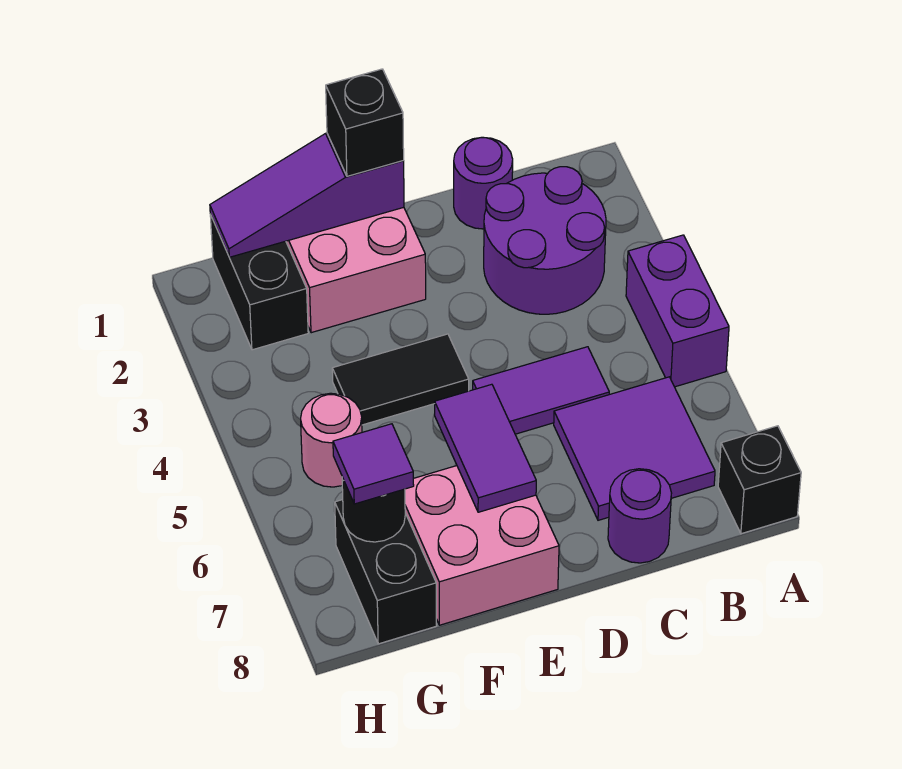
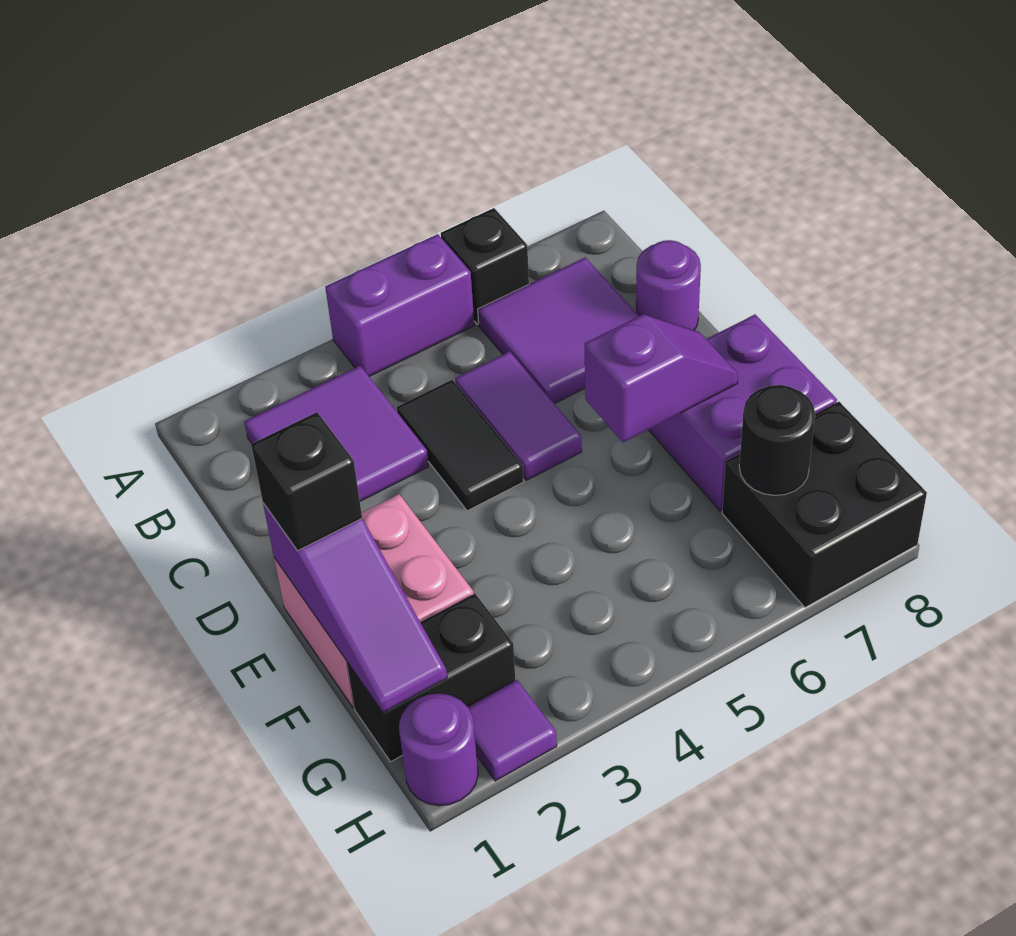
black brick A8 level 1 -> black brick A6 level 1
purple round brick B2:C3 level 1 -> purple tile B2:C3 level 1
purple round brick C1 level 1 -> purple round brick H1 level 1
black tile E4:F4 level 1 -> black tile C4:D4 level 1
purple tile E6:E7 level 2 -> purple slope E6:E7 level 2 top 6
pink brick E7:F8 level 1 -> purple brick E7:F8 level 1
pink round brick G5 level 1 -> none
black brick G7:G8 level 1 -> black brick G7:H8 level 1
purple tile G7 level 3 -> purple tile H2 level 1

